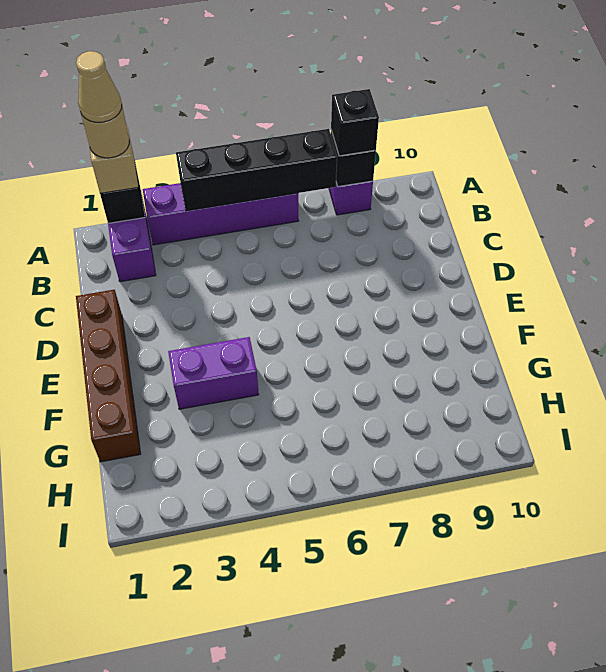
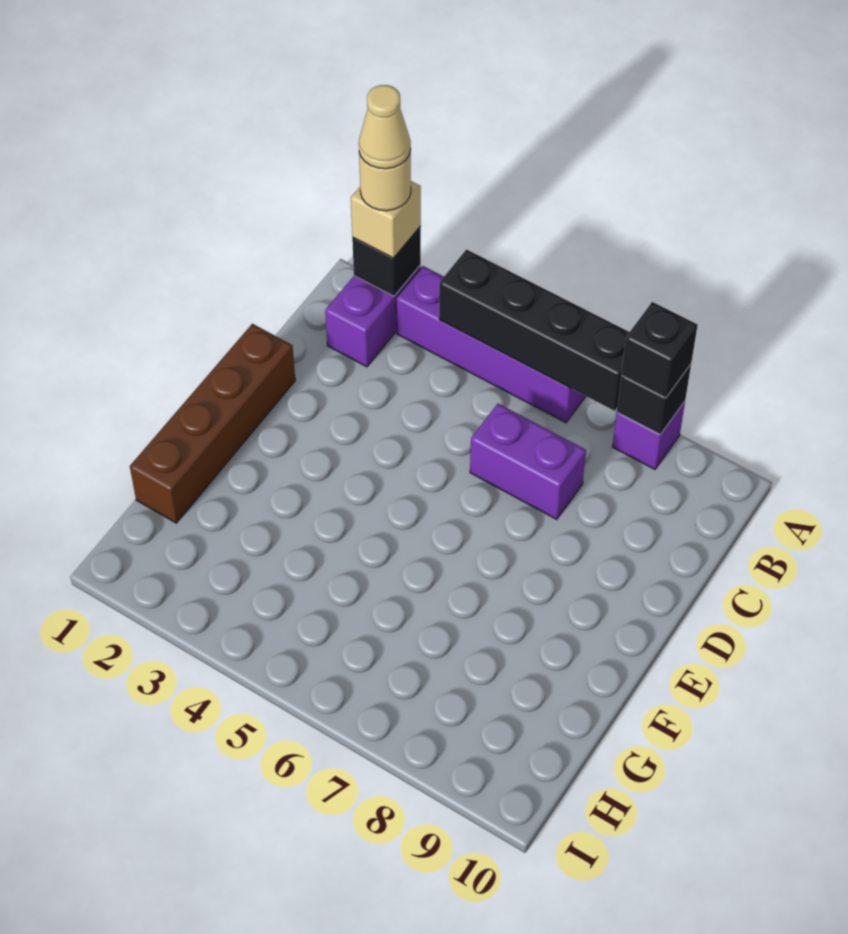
purple brick F3:F4 level 1 -> purple brick C6:C7 level 1

